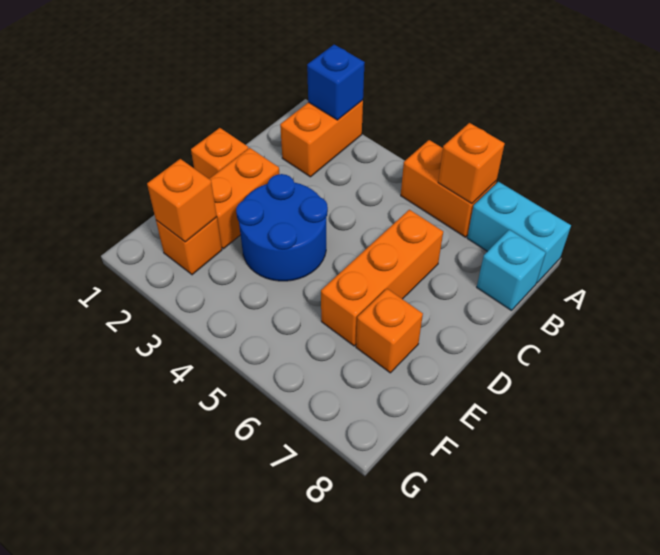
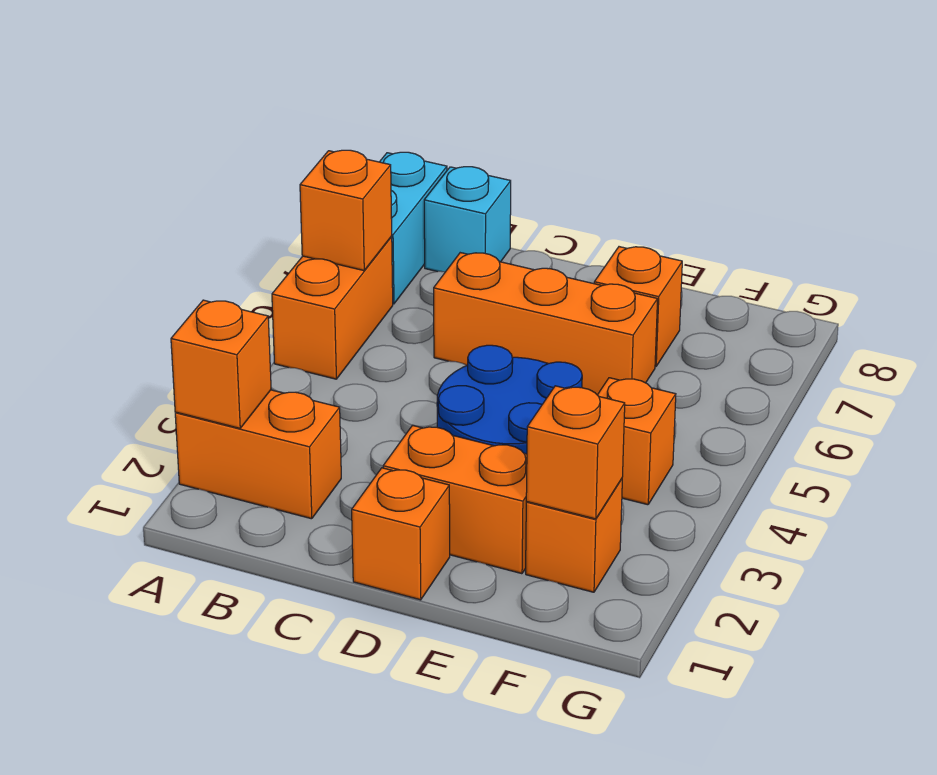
blue brick A2 level 2 -> orange brick A2 level 2
none -> orange brick F4 level 1

